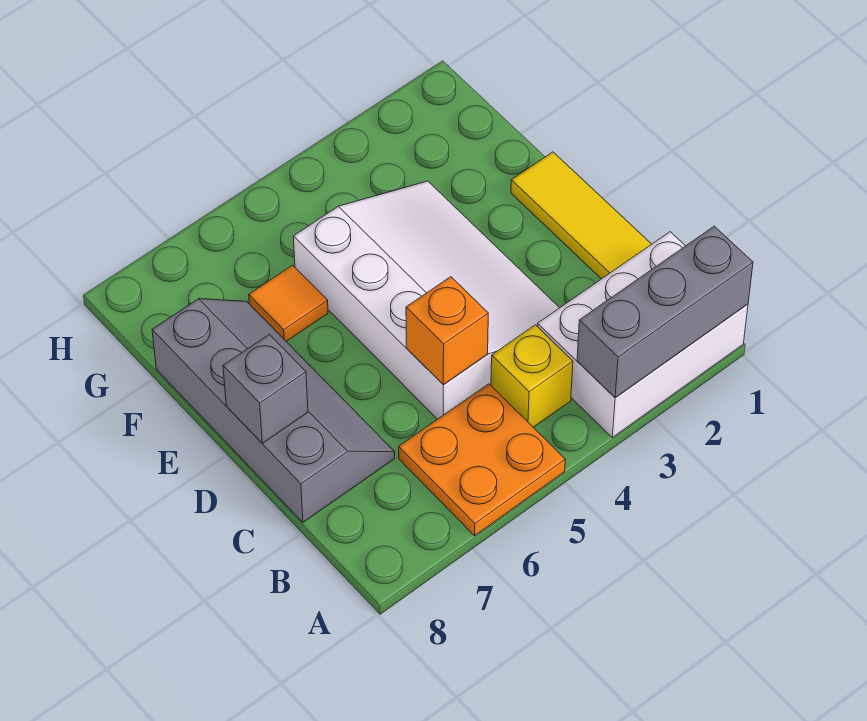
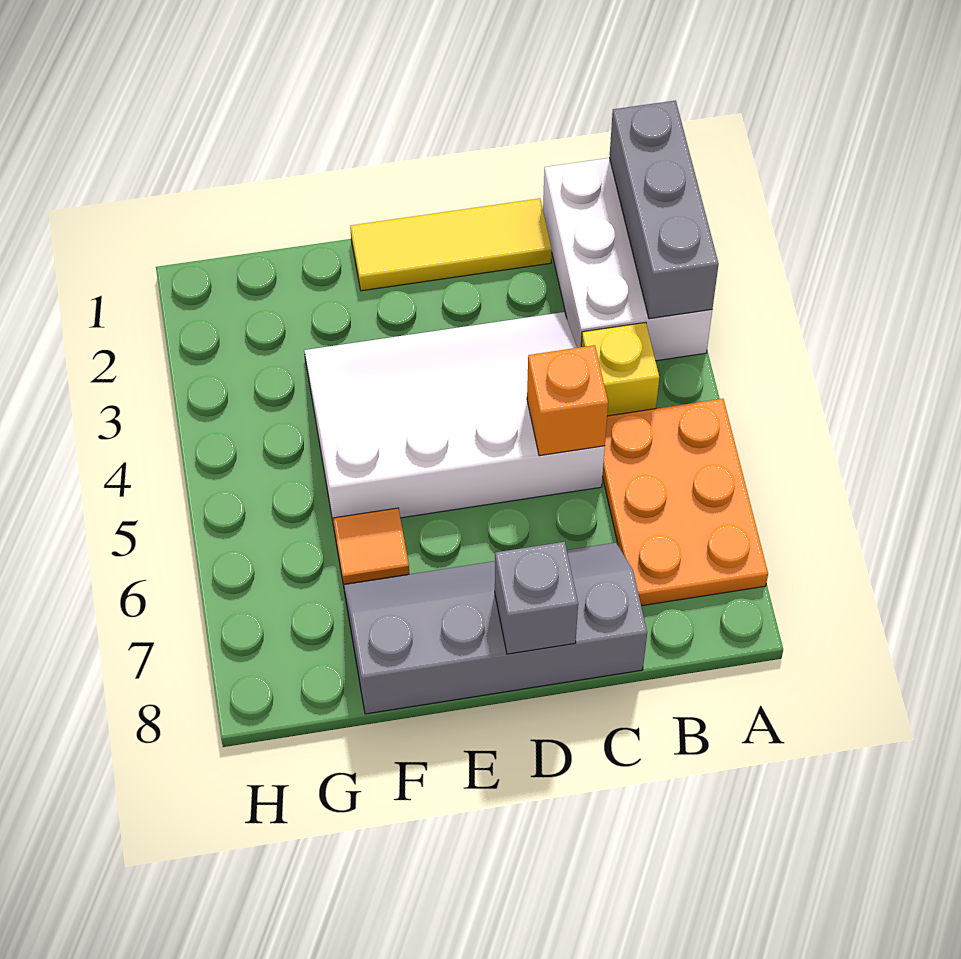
orange plate A5:B6 level 1 -> orange plate A5:B7 level 1

